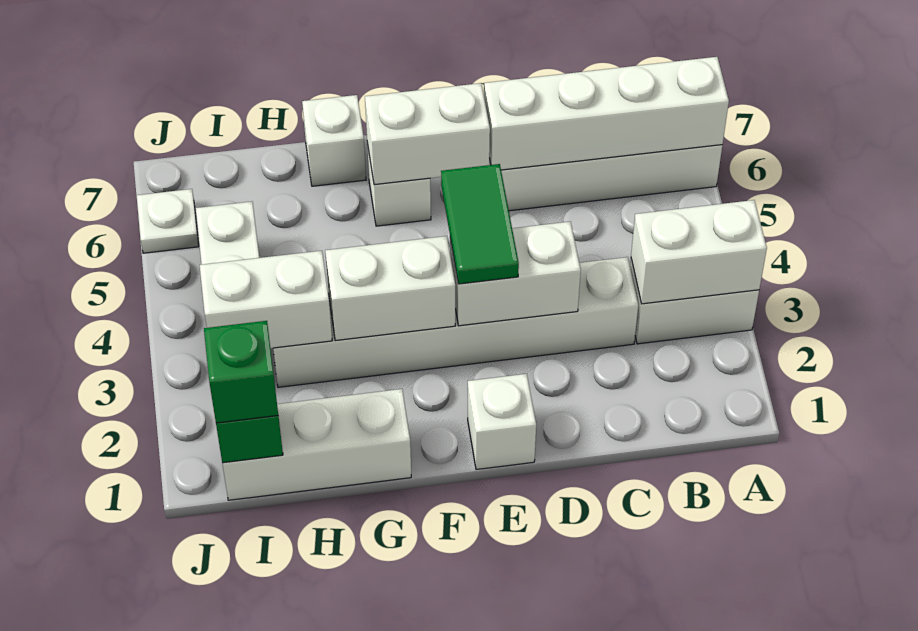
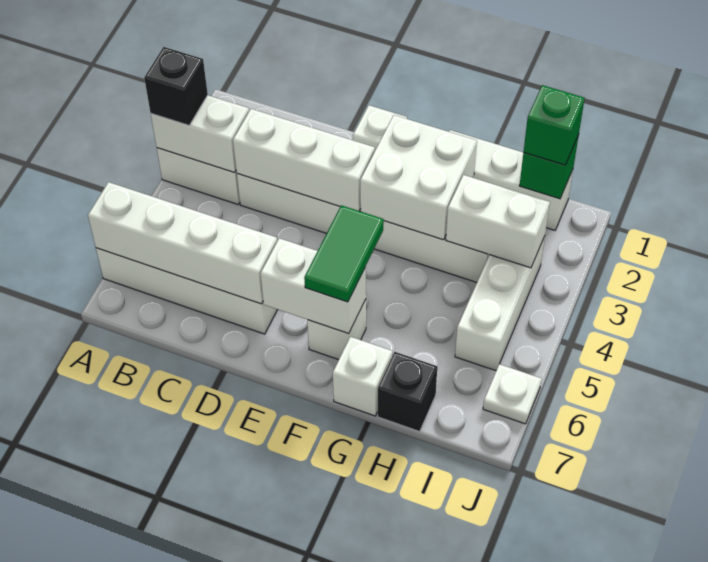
none -> black brick A3 level 3
white brick D3:E3 level 2 -> white brick C3:E3 level 2
green tile E3:E4 level 3 -> green tile F5:F6 level 3
white brick F3:G3 level 2 -> white brick F2:G3 level 2
none -> black brick H7 level 1

